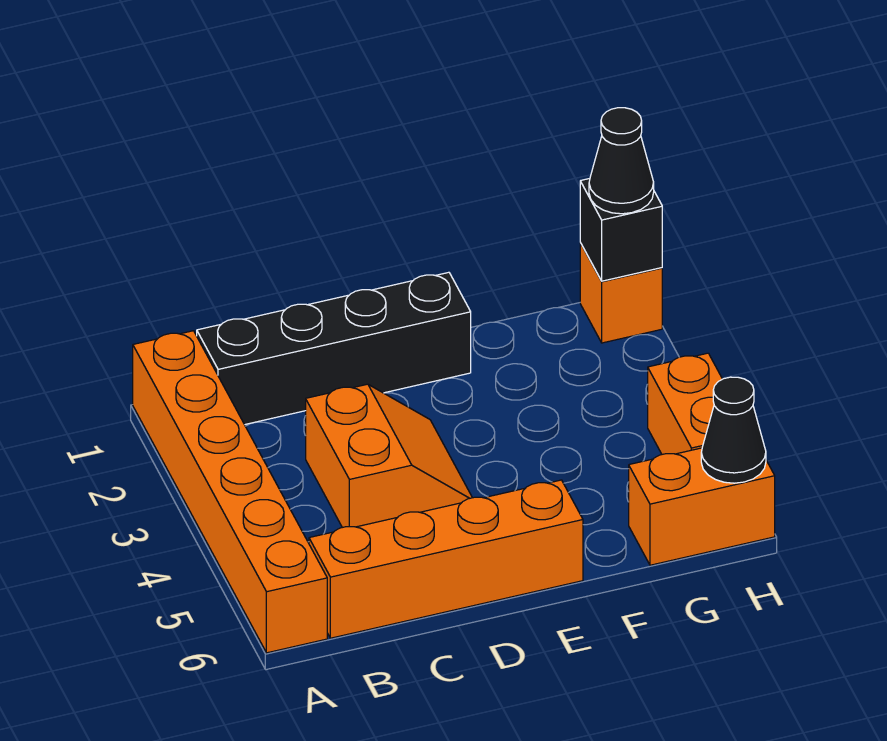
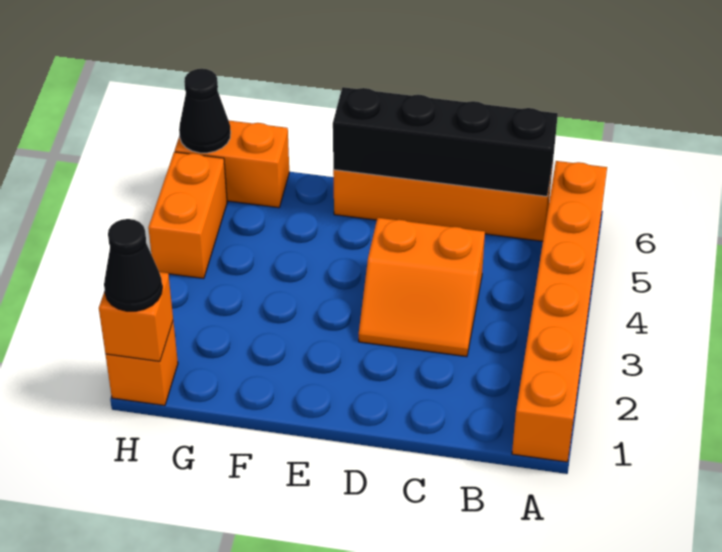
black brick B1:E1 level 1 -> black brick B6:E6 level 2
orange slope C3:D4 level 1 top C -> orange slope C3:D4 level 1 top 4
black brick H1 level 2 -> orange brick H1 level 2

